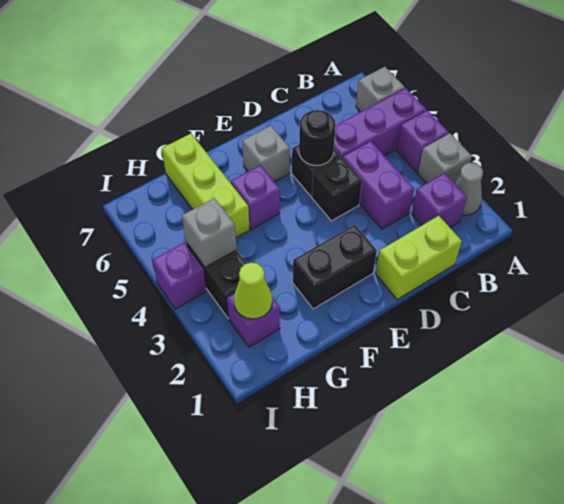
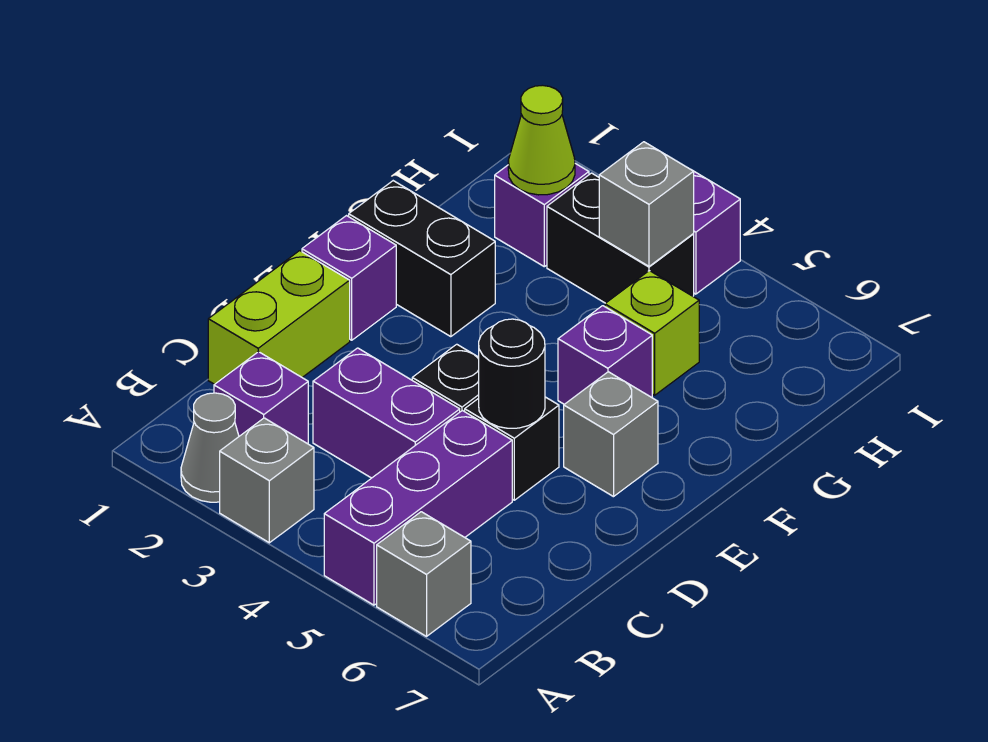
purple brick A4 level 1 -> purple brick E1 level 1
black brick E2:F2 level 1 -> black brick F1:F2 level 1
lime brick G5:G7 level 1 -> lime brick G5 level 1

